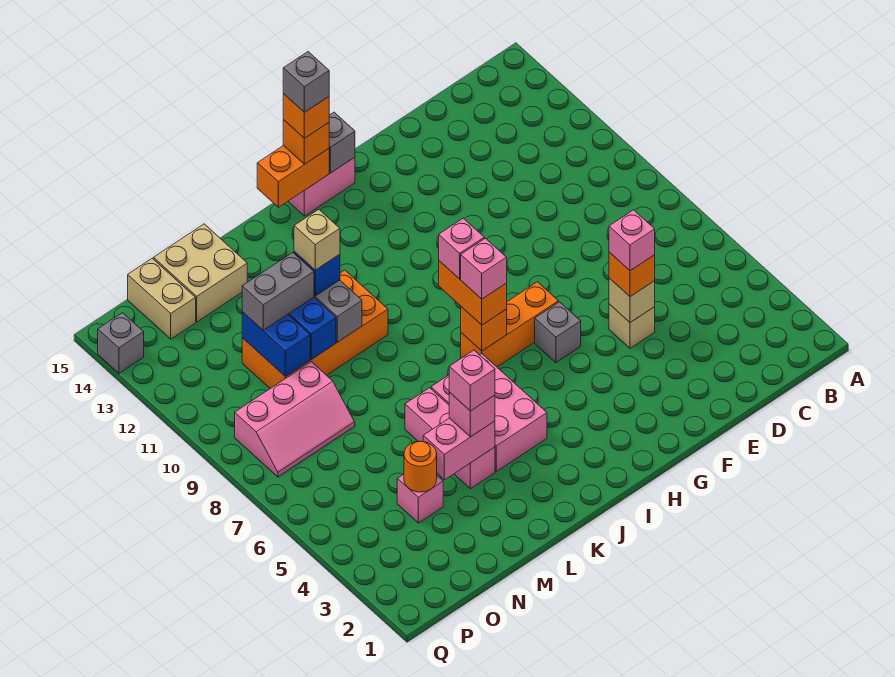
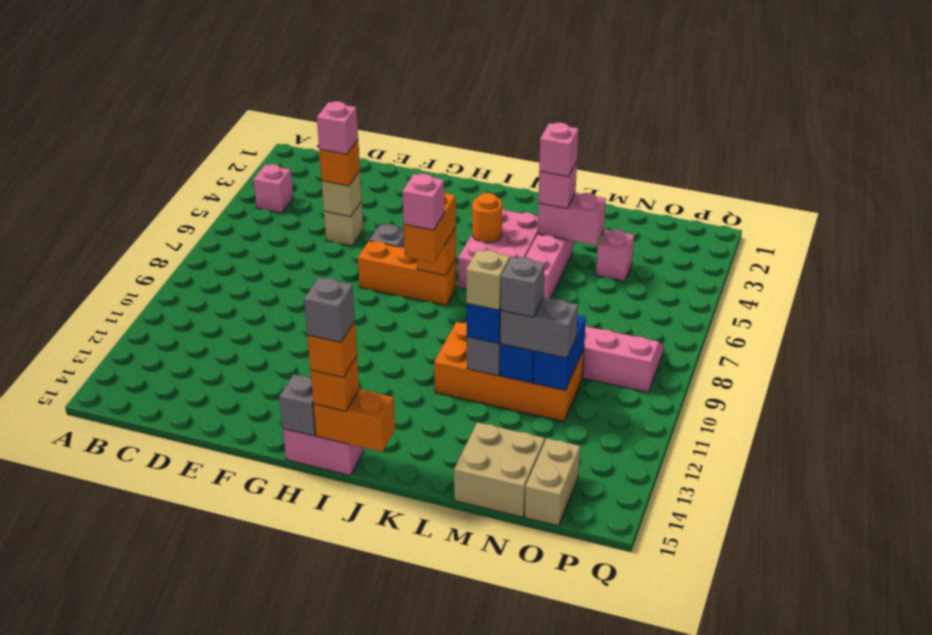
pink brick I7 level 4 -> pink brick B4 level 1
orange round brick N4 level 2 -> orange round brick J5 level 2
grey brick Q14 level 1 -> grey brick M11 level 4

